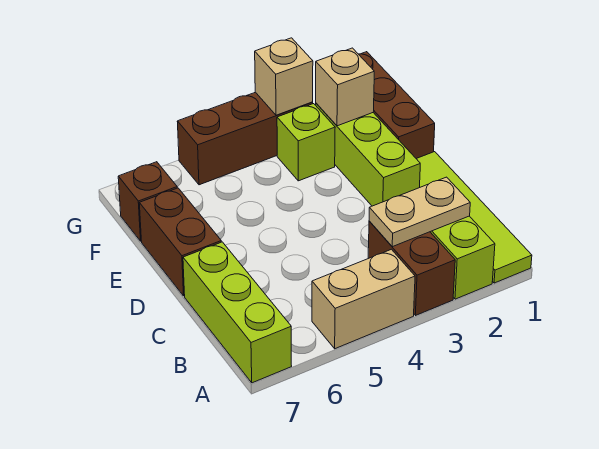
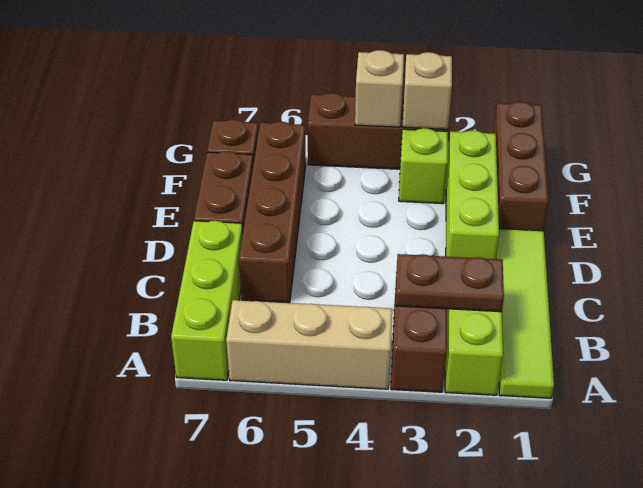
tan brick A4:A5 level 1 -> tan brick A4:A6 level 1
tan plate B2:B3 level 2 -> brown plate B2:B3 level 2
none -> brown brick C6:F6 level 1
tan brick F2 level 2 -> tan brick G4 level 2

